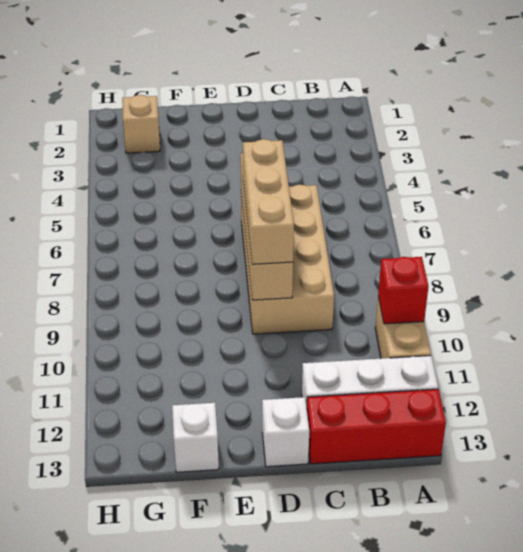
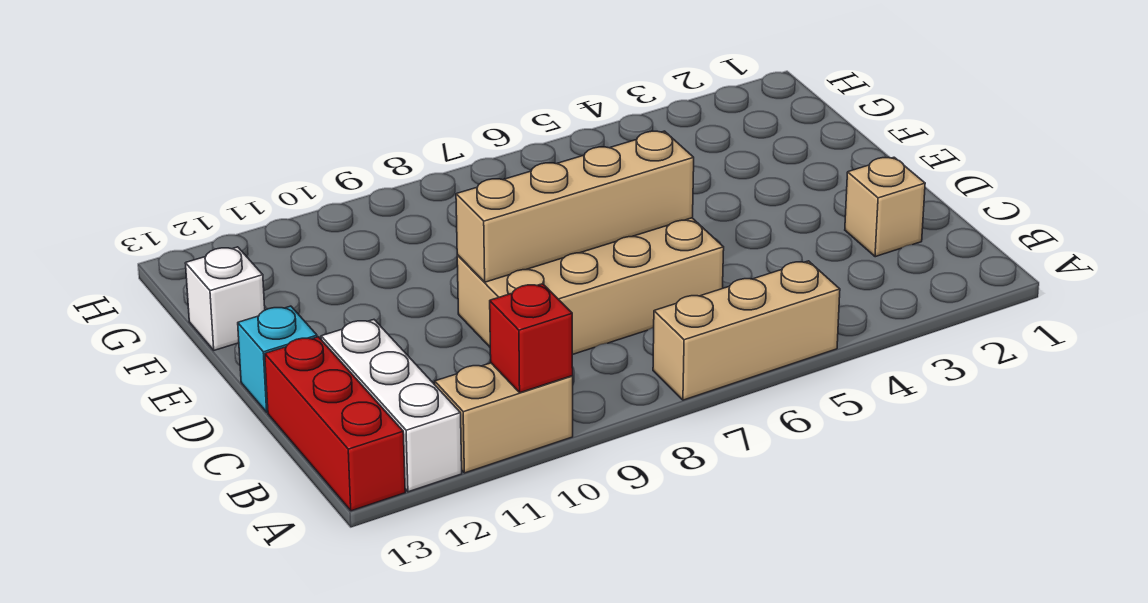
tan brick D7:D9 level 3 -> tan brick A5:A7 level 1
white brick D13 level 1 -> cyan brick D13 level 1
tan brick G2 level 1 -> tan brick C2 level 1

